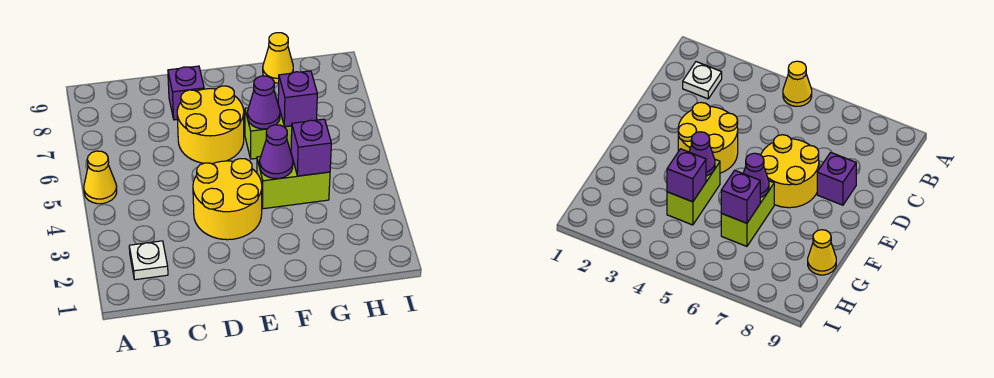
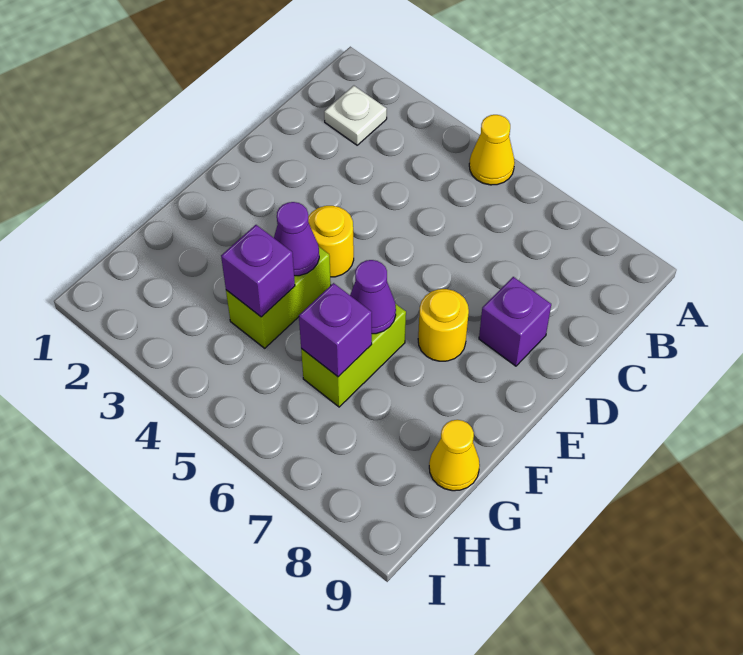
yellow round brick D3:E4 level 1 -> yellow round brick E4 level 1
yellow round brick D6:E7 level 1 -> yellow round brick E7 level 1

